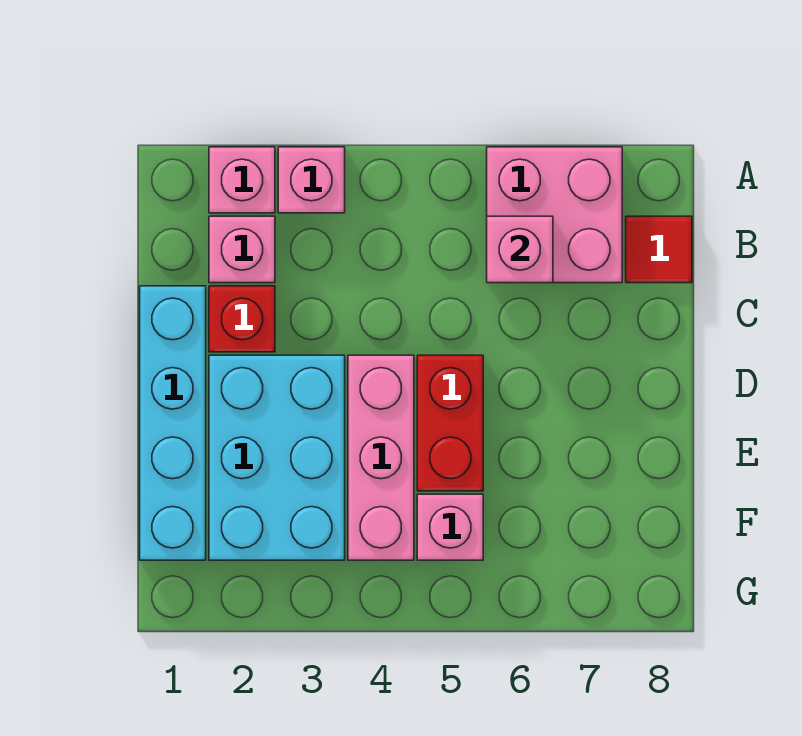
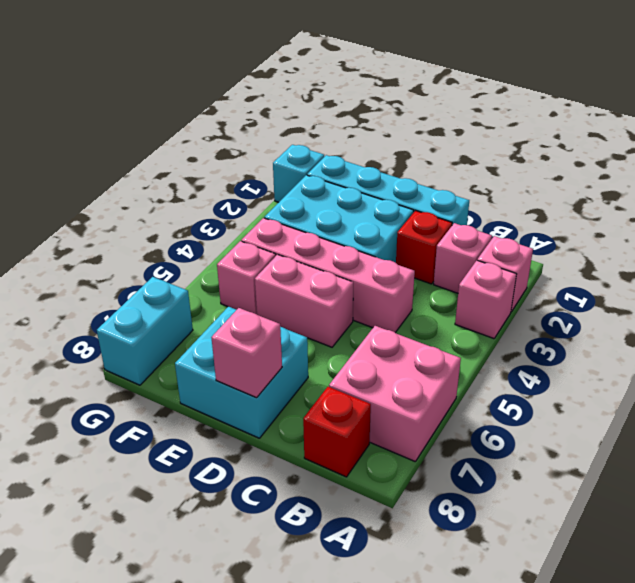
pink brick B6 level 2 -> pink brick D8 level 2
red tile B8 level 1 -> red brick B8 level 1
pink brick D4:F4 level 1 -> pink brick C4:F4 level 1
red brick D5:E5 level 1 -> pink brick D5:E5 level 1
none -> cyan brick D7:E8 level 1
none -> cyan brick G1 level 1
none -> cyan brick G7:G8 level 1

